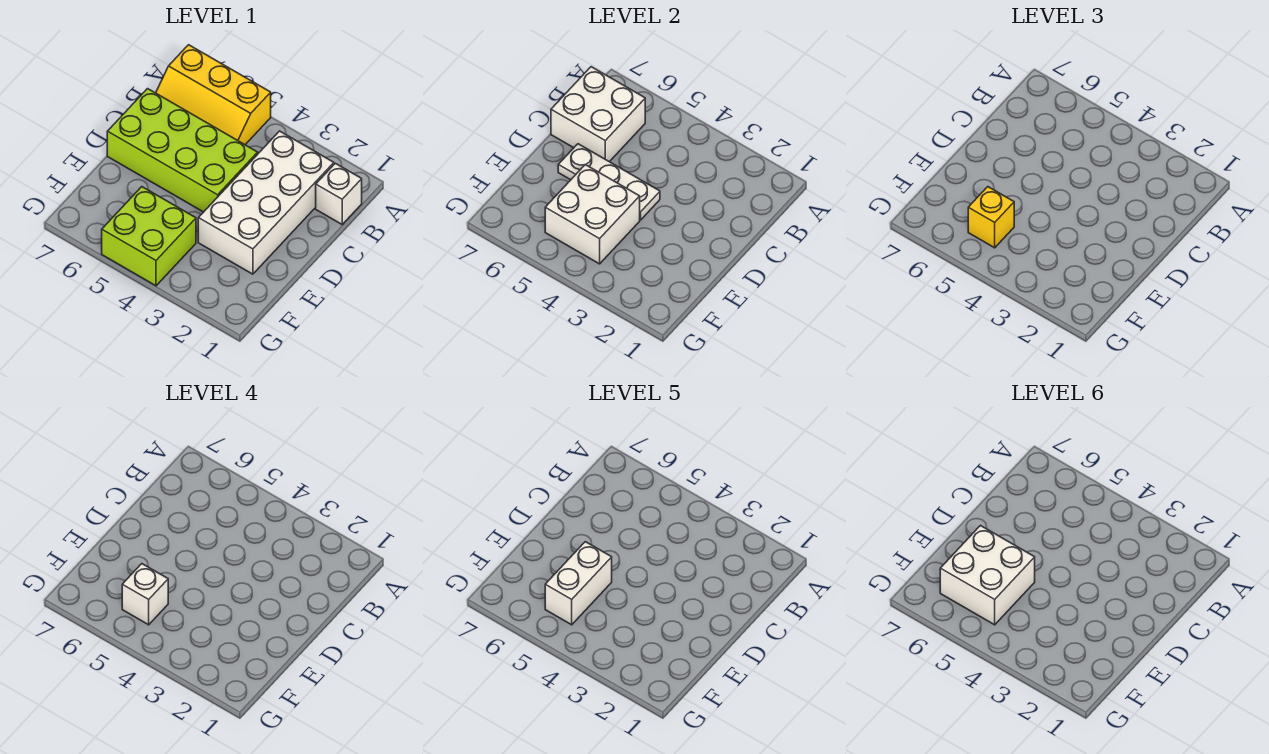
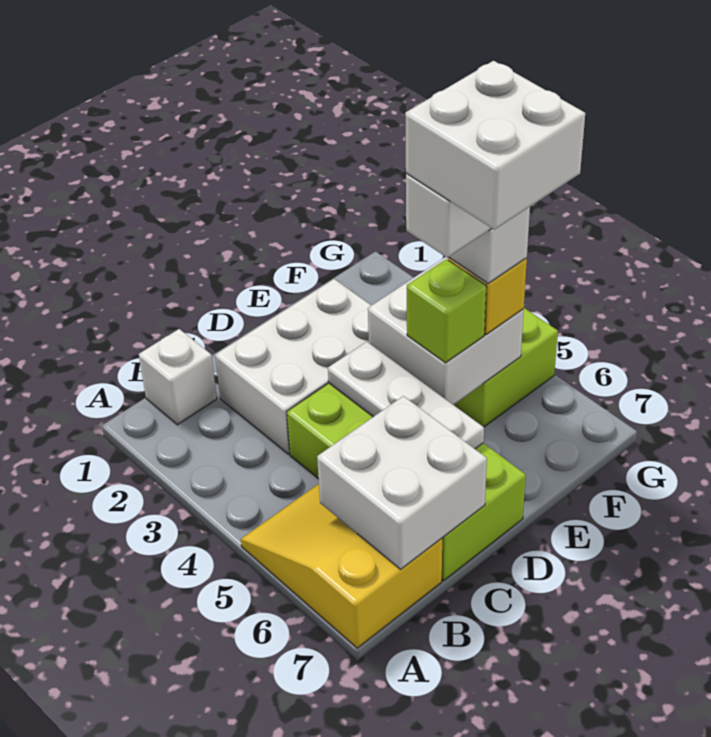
yellow slope A5:B7 level 1 top A -> yellow slope A5:B7 level 1 top 7
white brick B2:E3 level 1 -> white brick C2:E3 level 1
none -> lime brick E5 level 3

